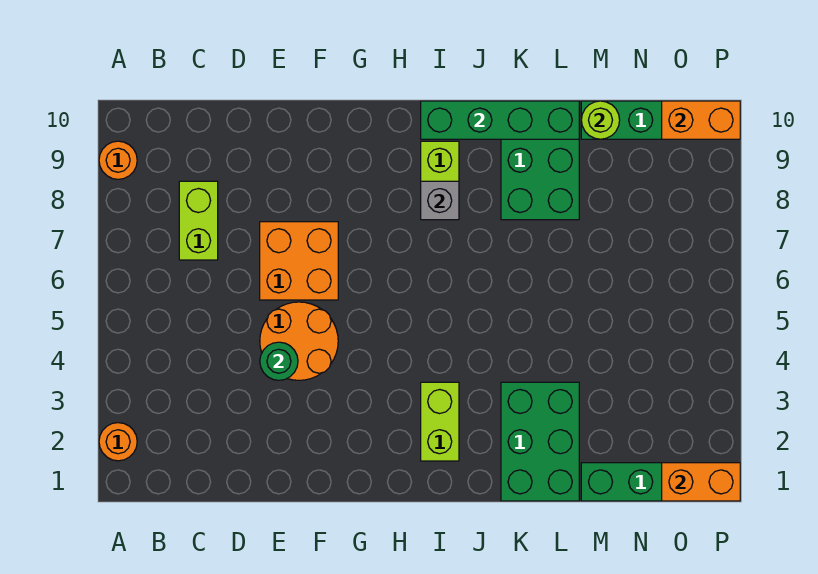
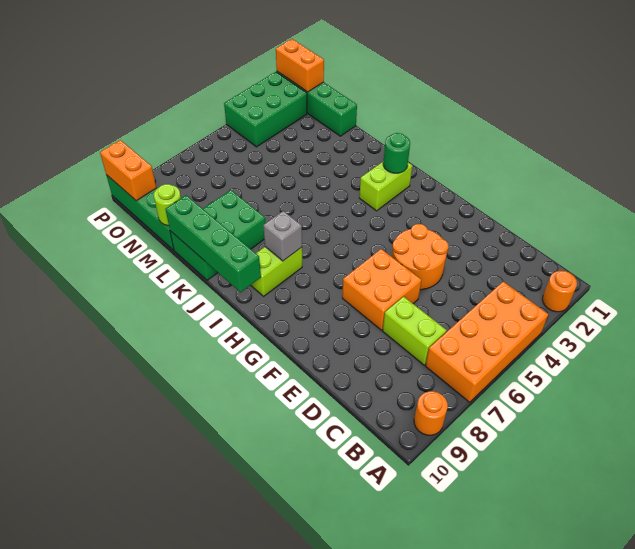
none -> orange brick A4:B7 level 1
lime brick C7:C8 level 1 -> lime brick C7:D7 level 1
green round brick E4 level 2 -> green round brick I2 level 2
green brick K1:L3 level 1 -> green brick O2:P4 level 1

